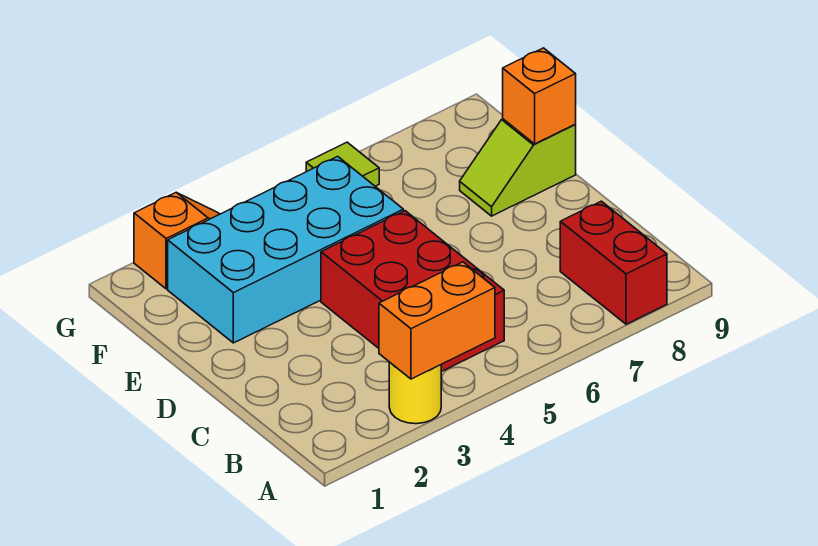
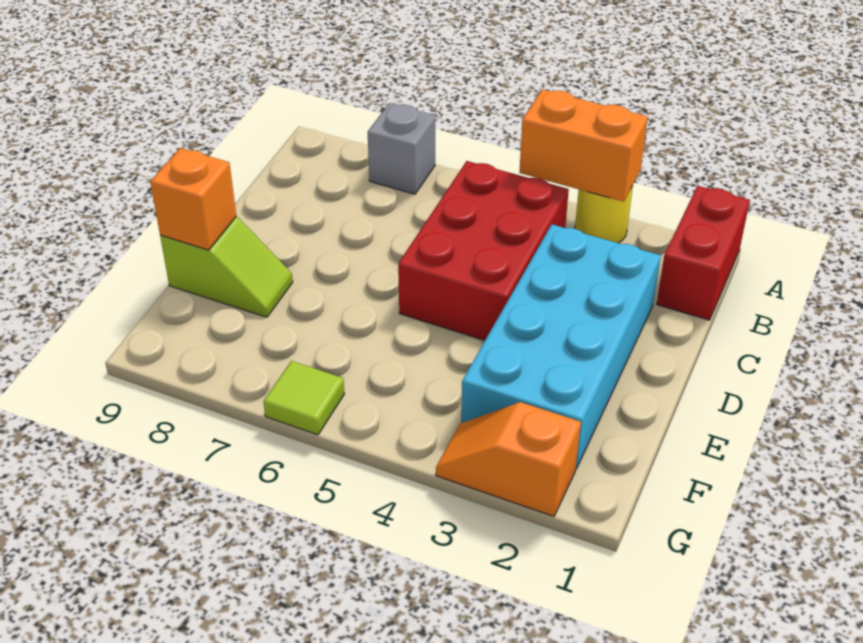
none -> grey brick A7 level 1
red brick A8:B8 level 1 -> red brick A1:B1 level 1
cyan brick E2:F5 level 1 -> cyan brick C2:F3 level 1

